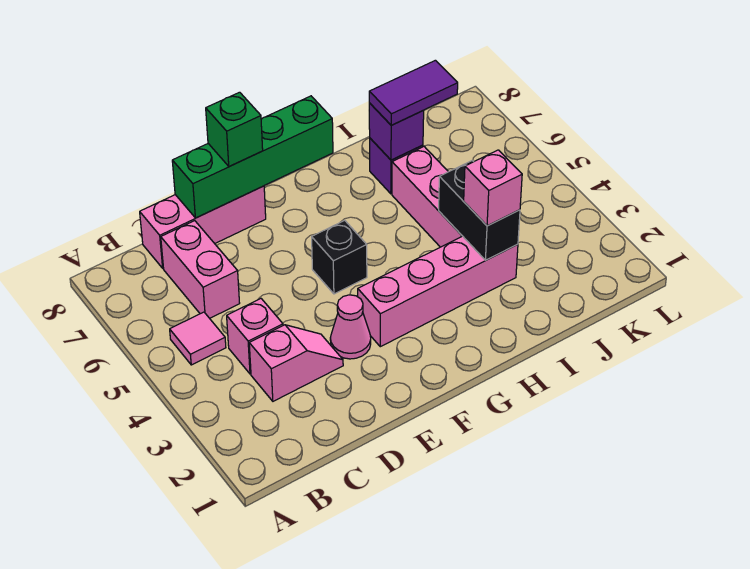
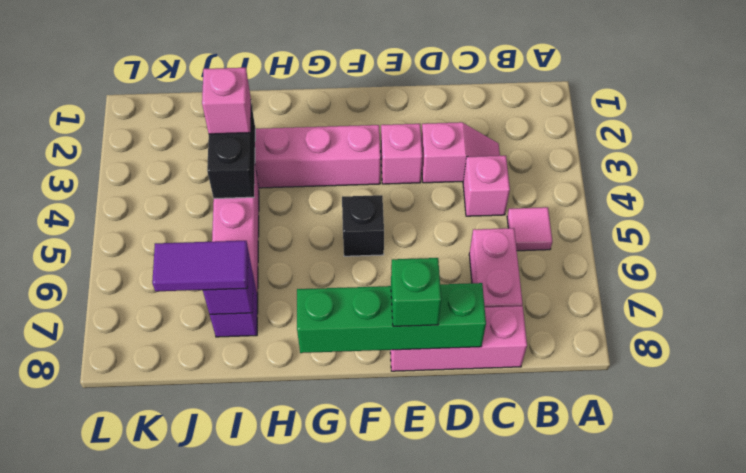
pink slope C3:D3 level 1 top C -> pink slope C3:D3 level 1 top D
pink cone E3 level 1 -> pink brick E3 level 1

